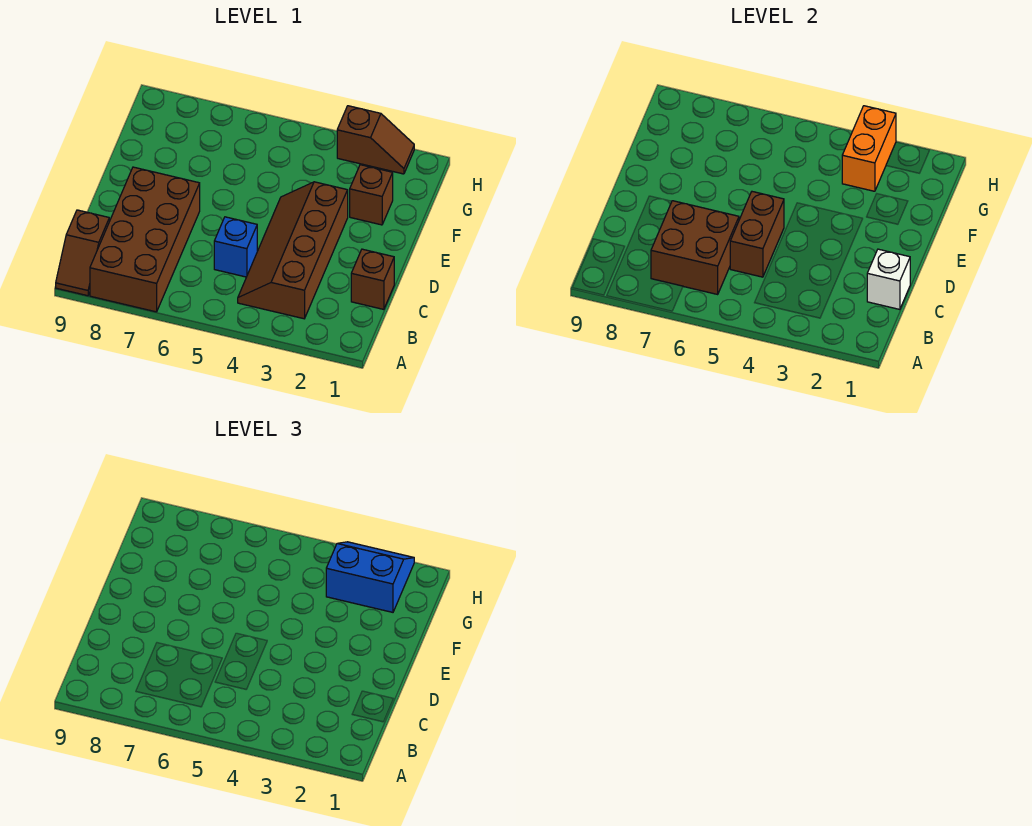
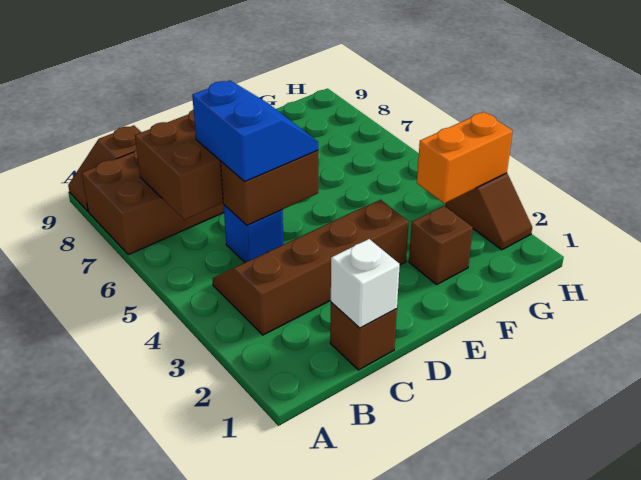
blue slope G2:H3 level 3 top G -> blue slope C5:D6 level 3 top C

